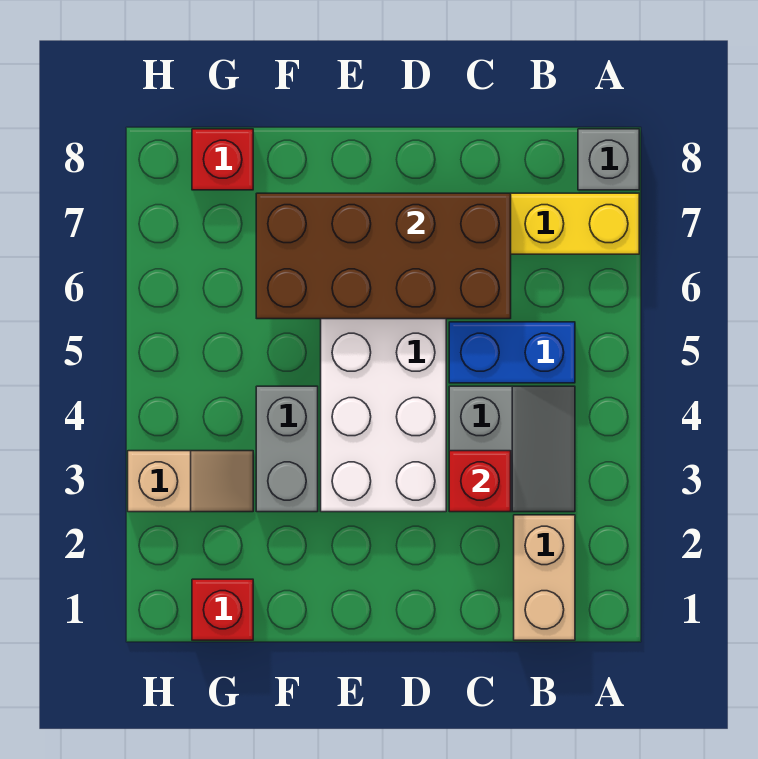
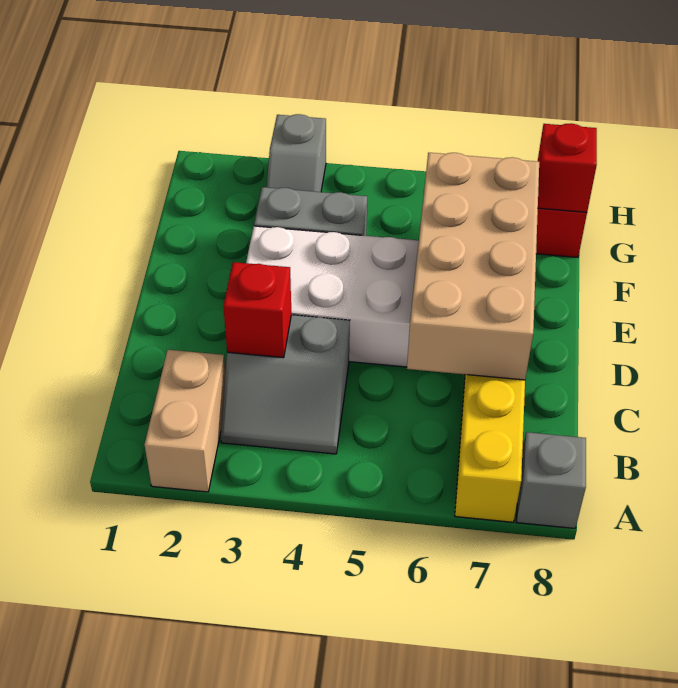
tan brick B1:B2 level 1 -> tan brick A2:B2 level 1
blue brick B5:C5 level 1 -> none
brown brick C6:F7 level 2 -> tan brick C6:F7 level 2
red brick G1 level 1 -> red brick G8 level 2
tan slope G3:H3 level 1 top H -> grey slope G3:H3 level 1 top H

